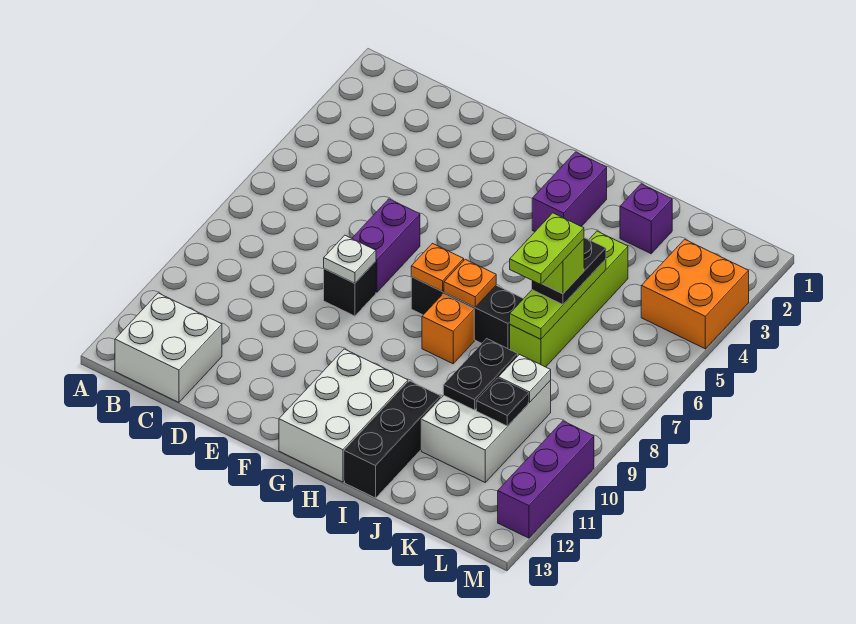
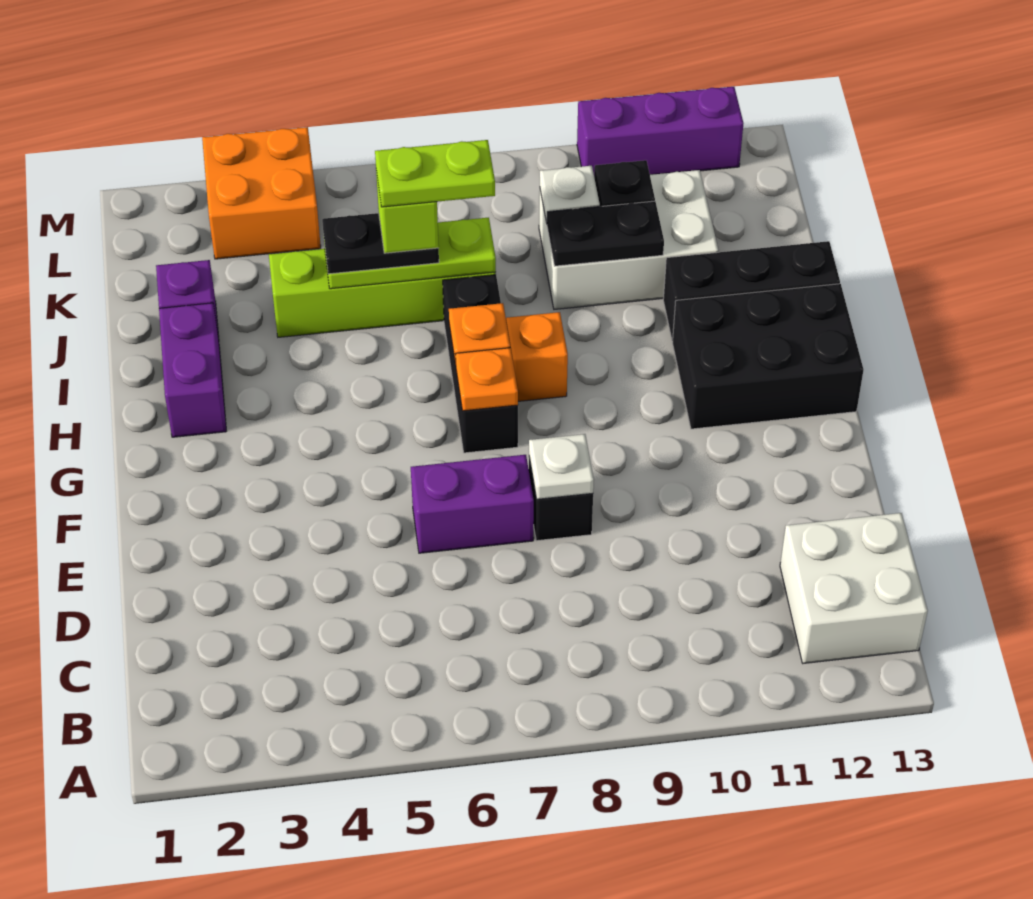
white brick G11:H13 level 1 -> black brick G11:H13 level 1
purple brick H2:H3 level 1 -> purple brick H2:I2 level 1

